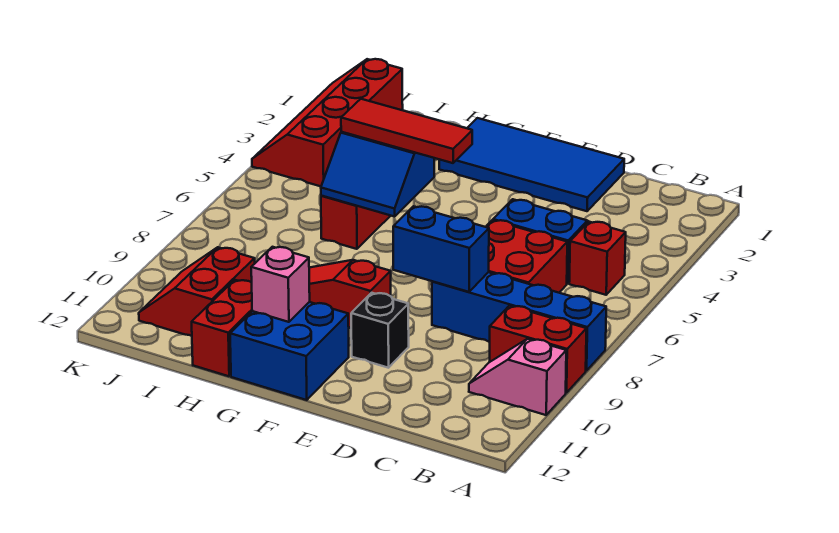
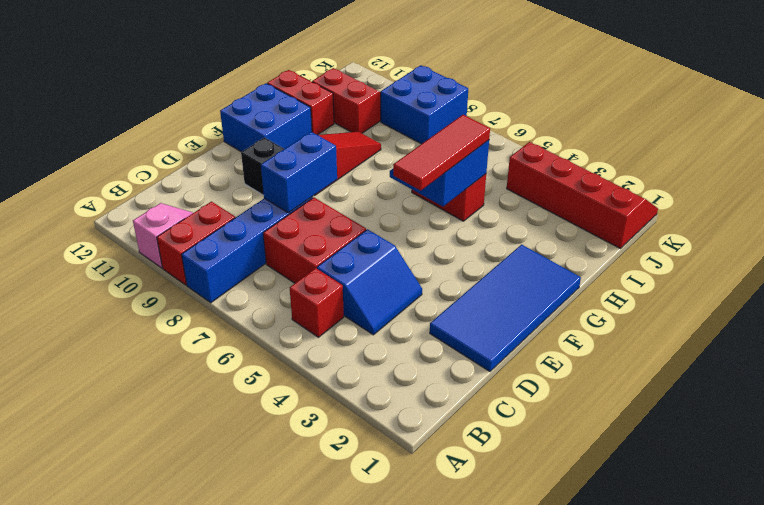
pink brick G11 level 2 -> none
none -> blue brick J8:K9 level 1

